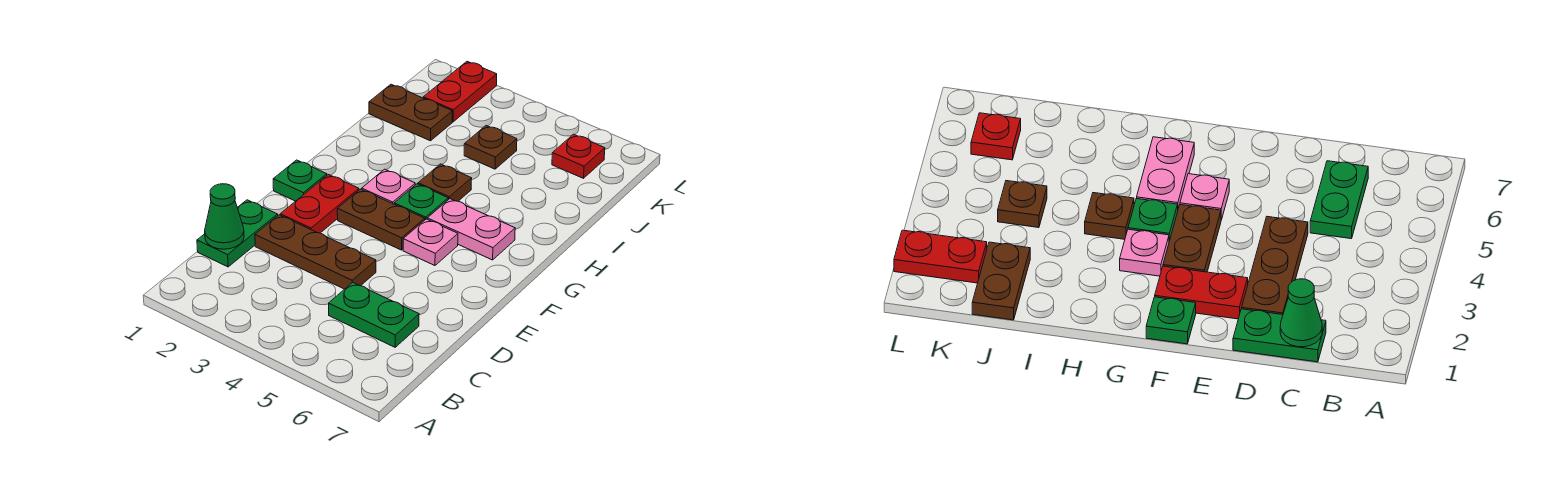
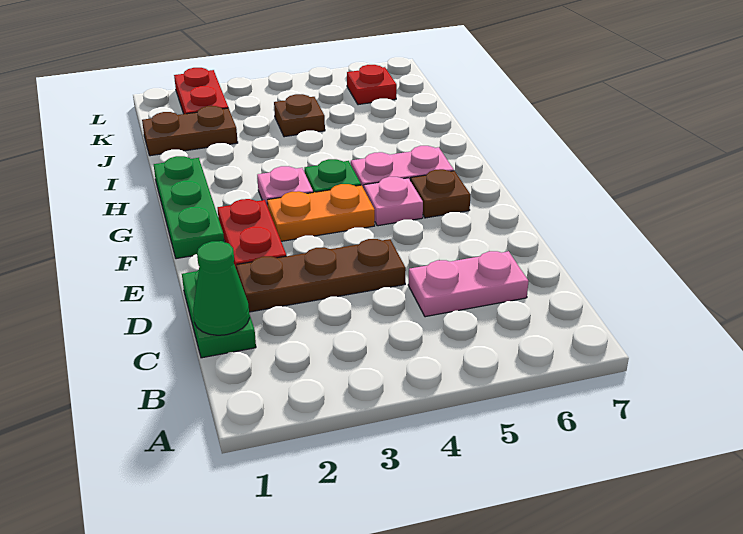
green plate C5:C6 level 1 -> pink plate C5:C6 level 1
green plate F1 level 1 -> green plate F1:H1 level 1
brown plate F3:F4 level 1 -> orange plate F3:F4 level 1
brown plate H4 level 1 -> brown plate F6 level 1

